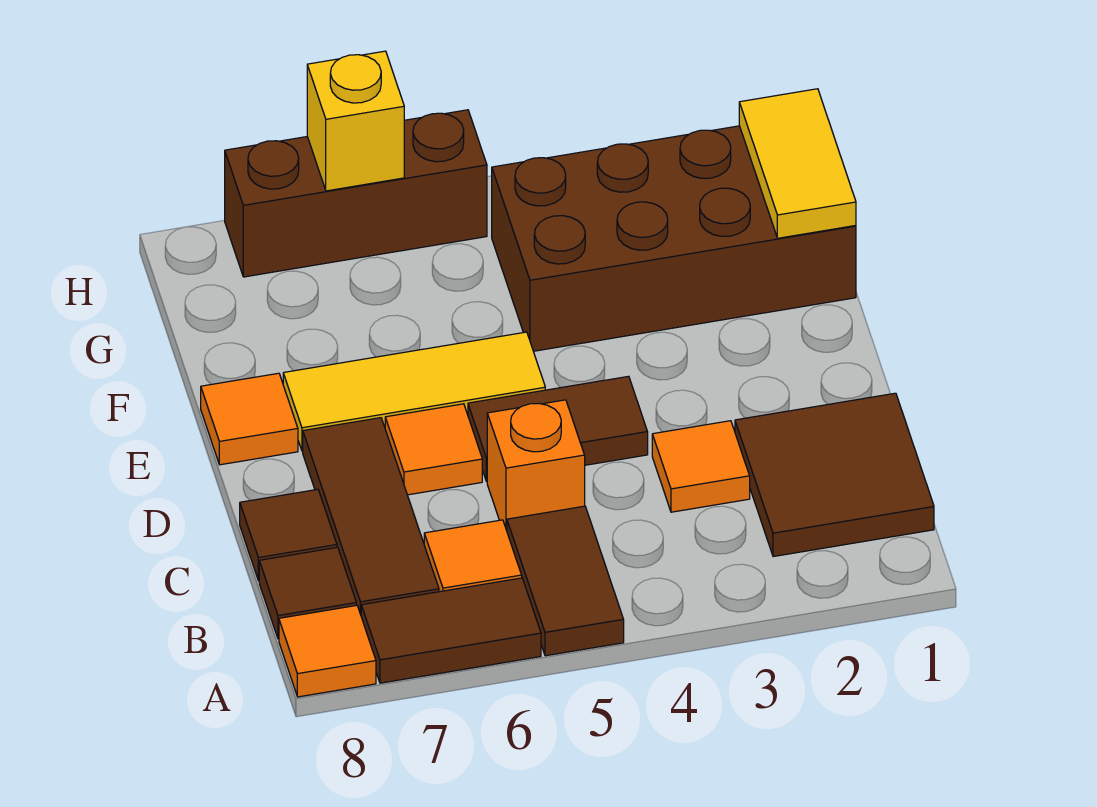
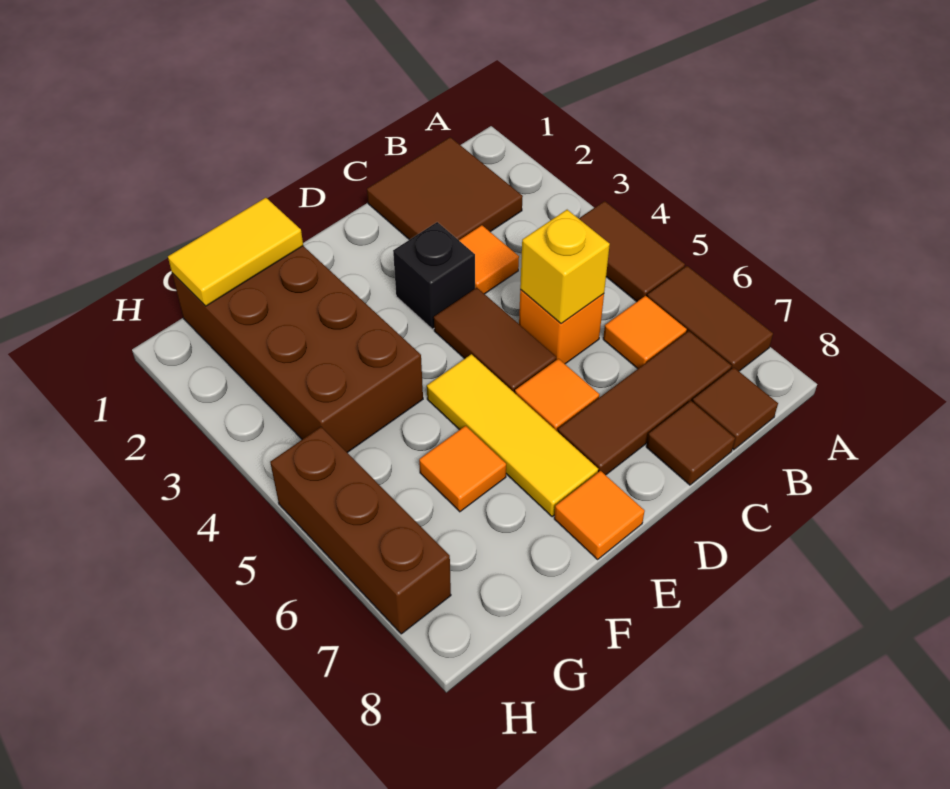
brown tile A5:B5 level 1 -> brown tile A4:A5 level 1
orange tile A8 level 1 -> orange tile F6 level 1
none -> black brick D3 level 1
yellow brick H6 level 2 -> yellow brick C5 level 2

